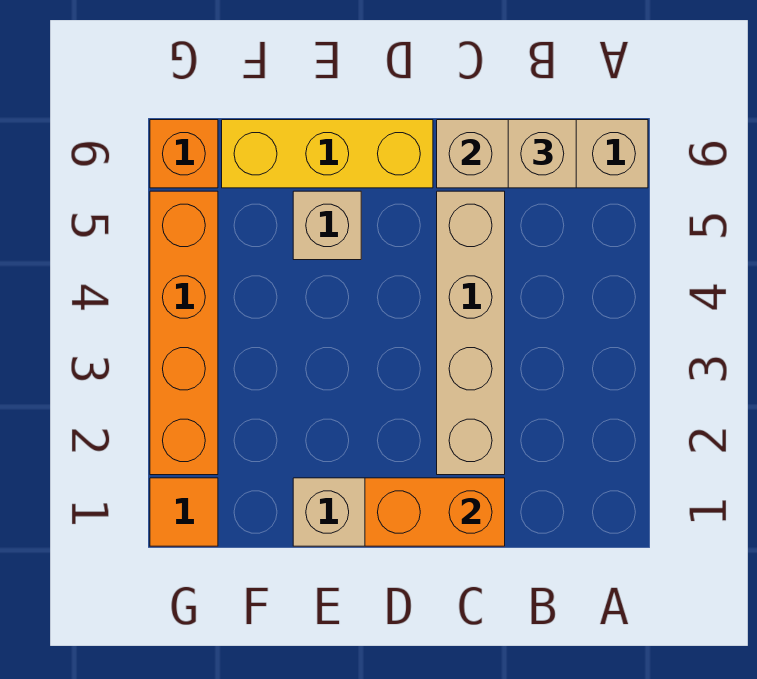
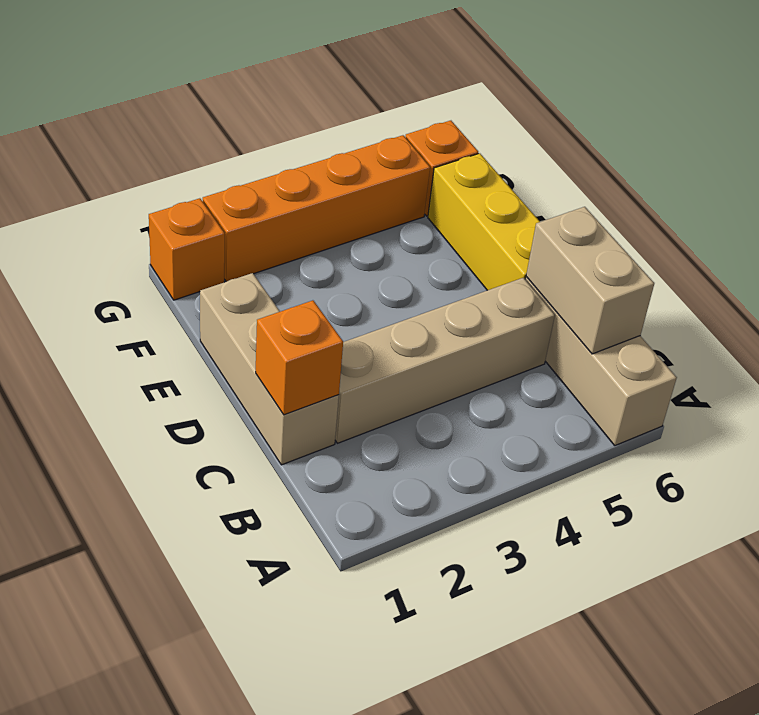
tan brick B6 level 3 -> none
orange brick C1:D1 level 2 -> orange brick C1 level 2
tan brick E5 level 1 -> none
orange tile G1 level 1 -> orange brick G1 level 1

